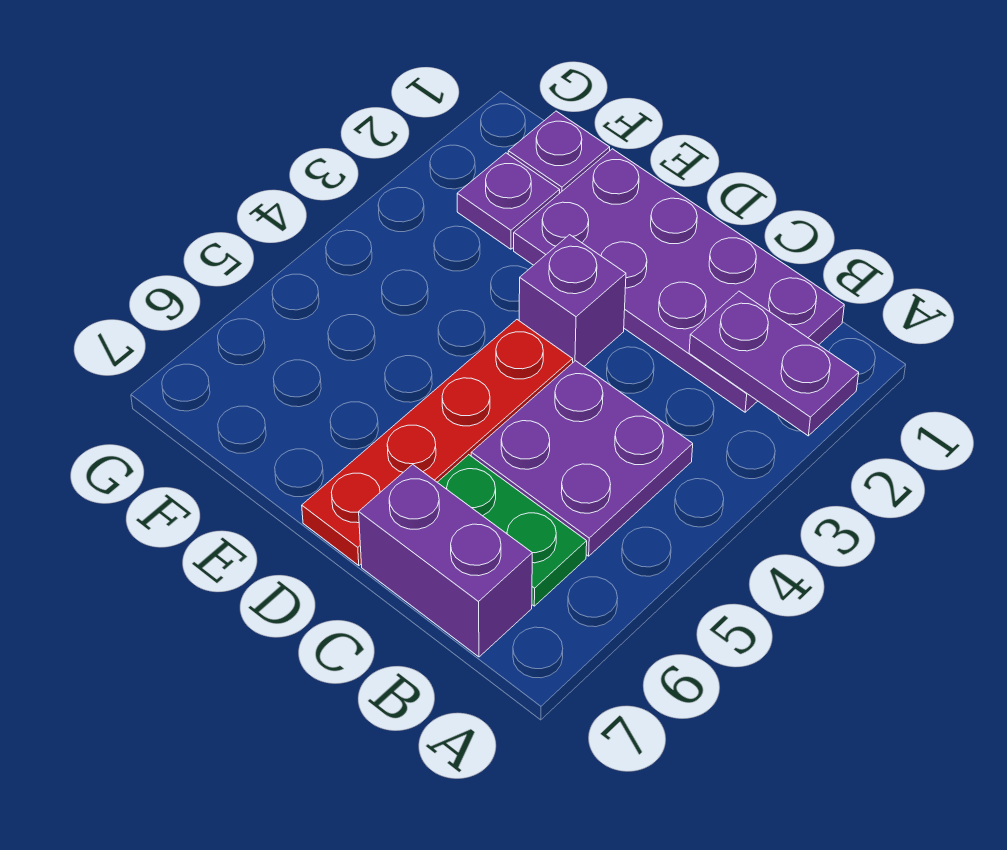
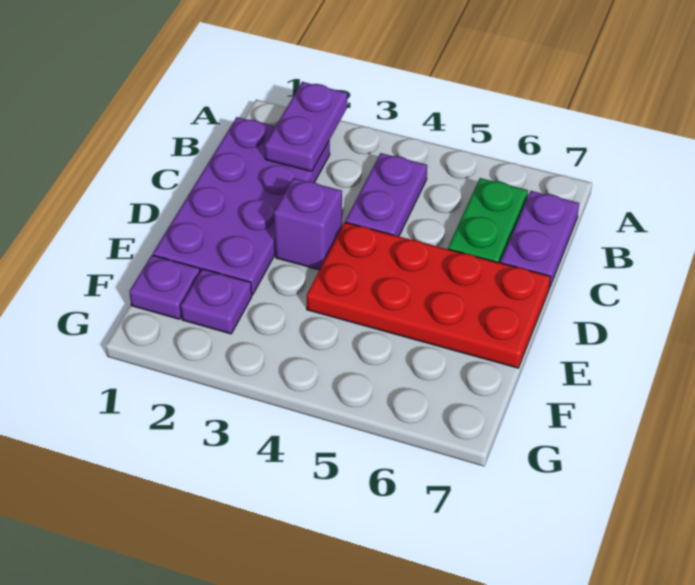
purple plate B4:C5 level 1 -> purple plate B4:C4 level 1
purple brick B7:C7 level 1 -> purple plate B7:C7 level 1
red plate D4:D7 level 1 -> red plate D4:E7 level 1

